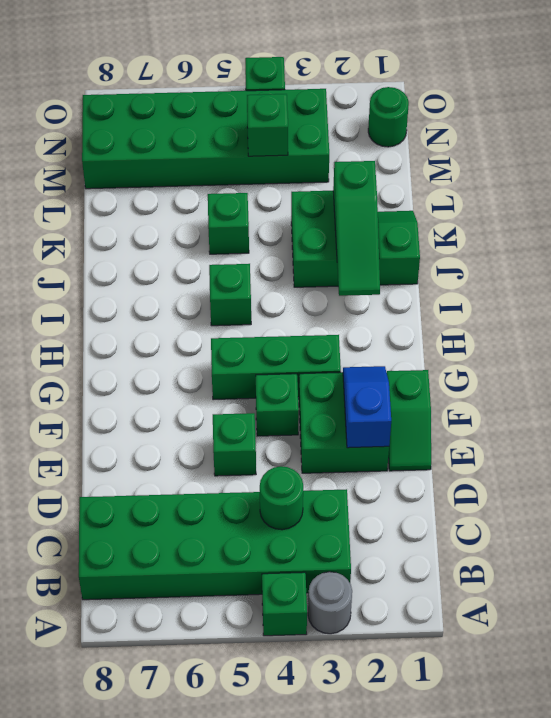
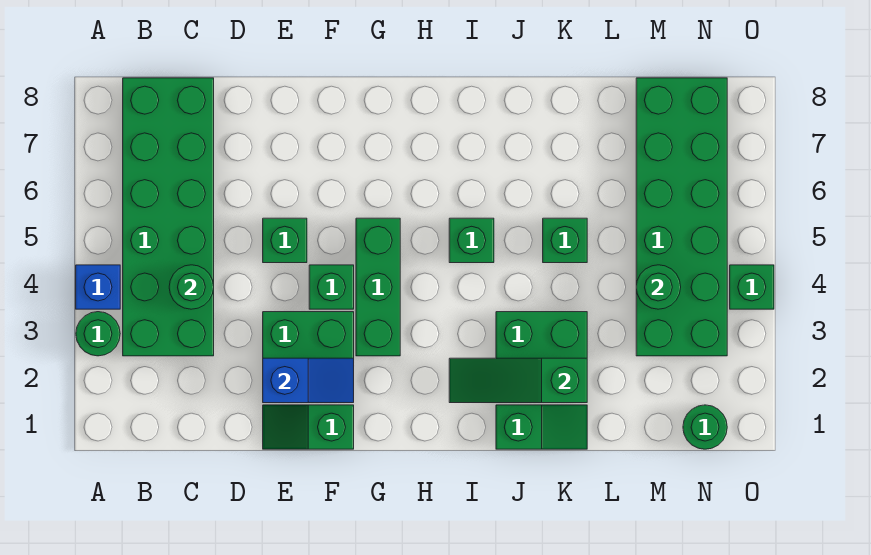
grey round brick A3 level 1 -> green round brick A3 level 1
green brick A4 level 1 -> blue brick A4 level 1
green brick M4 level 2 -> green round brick M4 level 2

